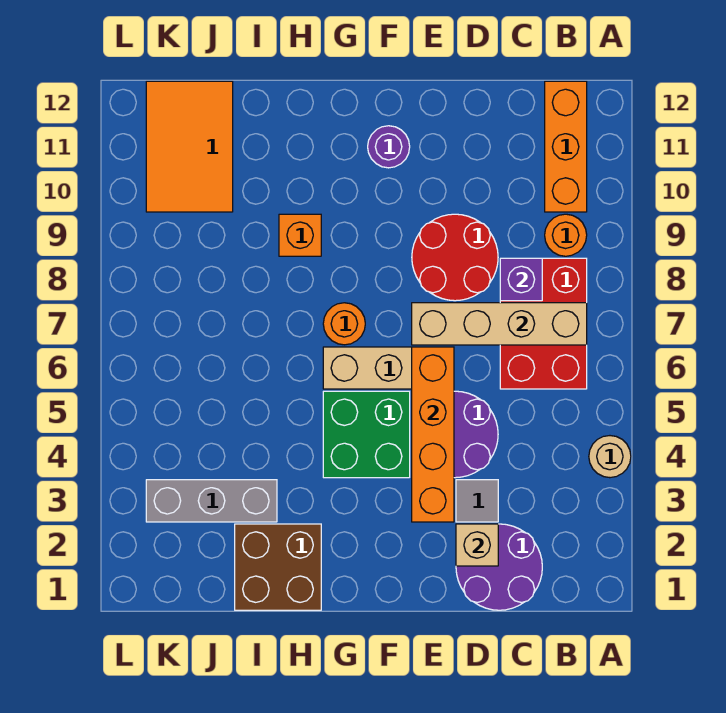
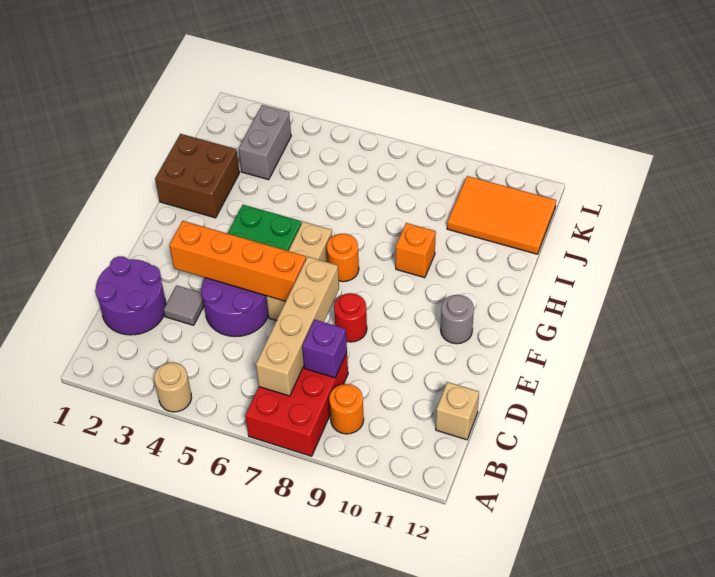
red brick B6:C8 level 1 -> red brick A7:C8 level 1
orange brick B10:B12 level 1 -> none
tan brick D2 level 2 -> tan brick C12 level 1
red round brick D8:E9 level 1 -> red round brick E8 level 1
purple round brick F11 level 1 -> grey round brick F11 level 1
grey brick I3:K3 level 1 -> grey brick J3:K3 level 1

